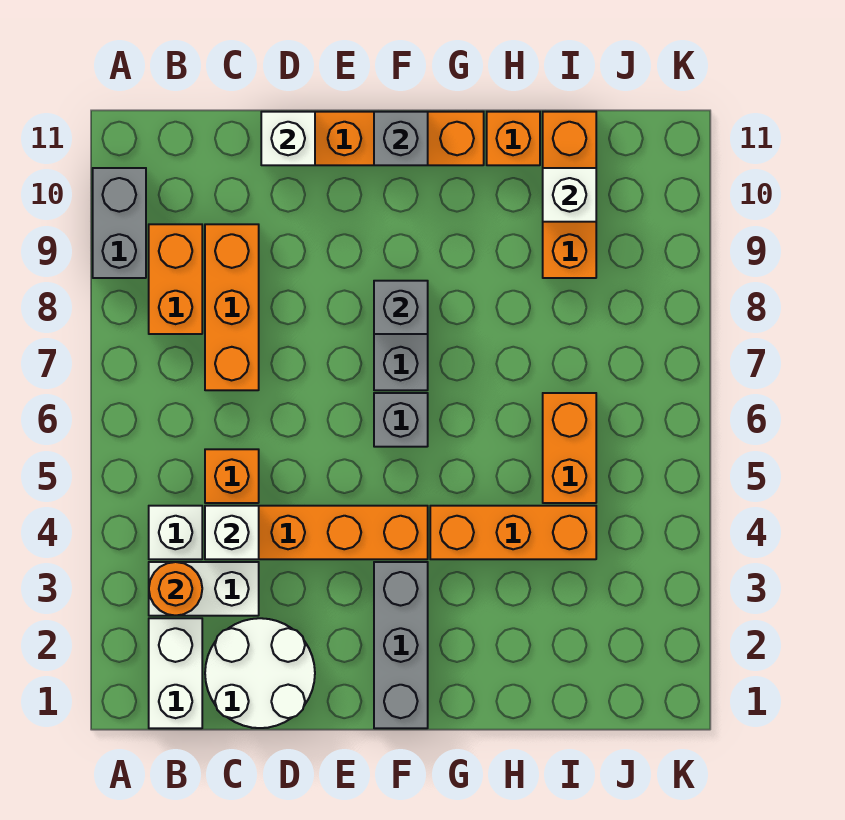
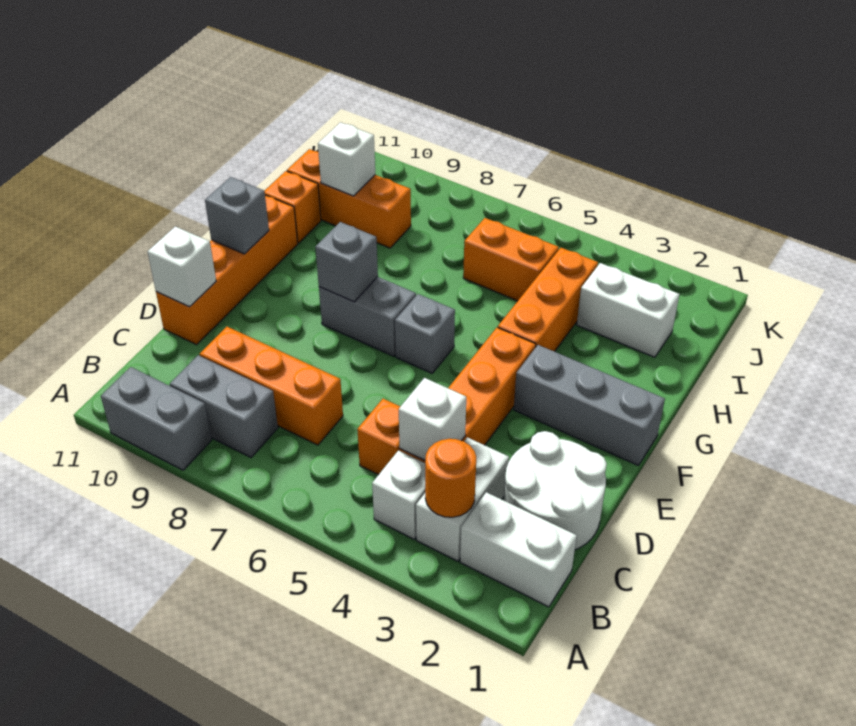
orange brick B8:B9 level 1 -> grey brick B8:B9 level 1
none -> white brick I2:I3 level 1

